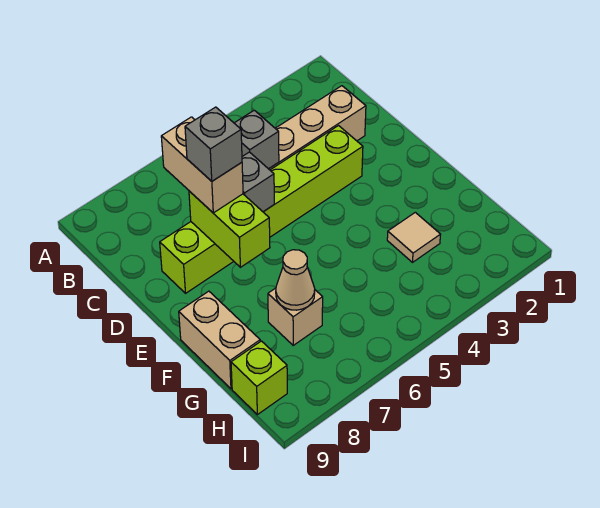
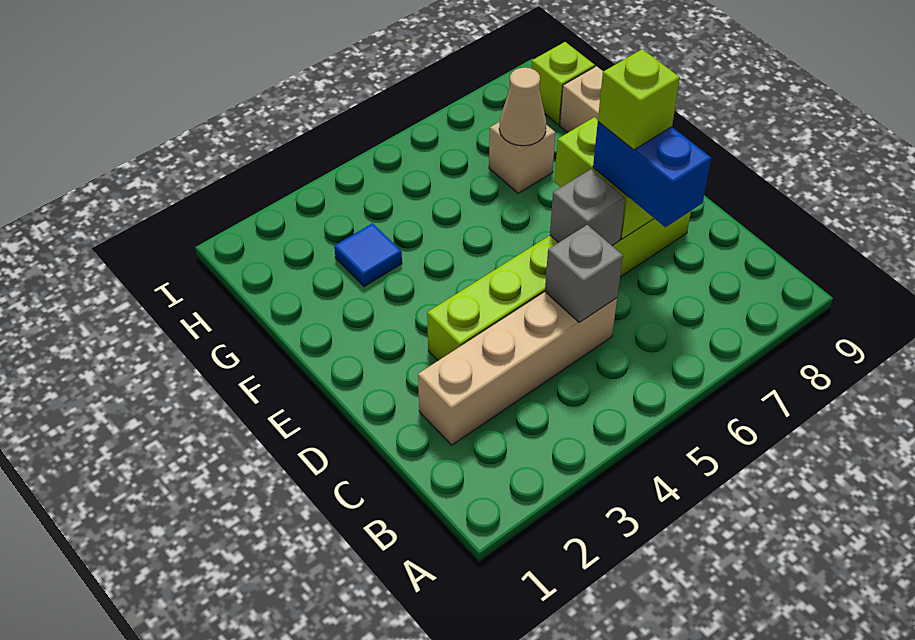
tan brick C7:D7 level 3 -> blue brick C7:D7 level 3
grey brick D7 level 4 -> lime brick D7 level 4
tan tile G3 level 1 -> blue tile G3 level 1

